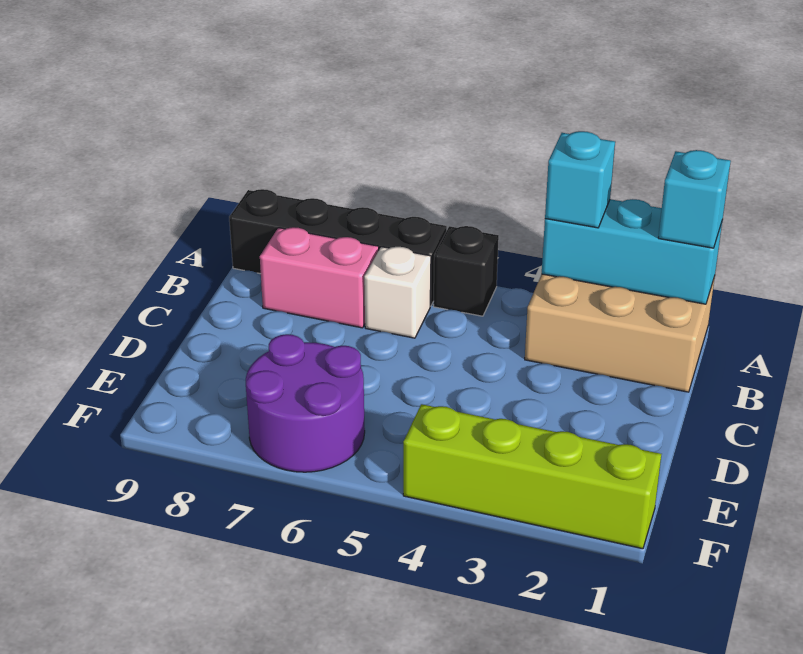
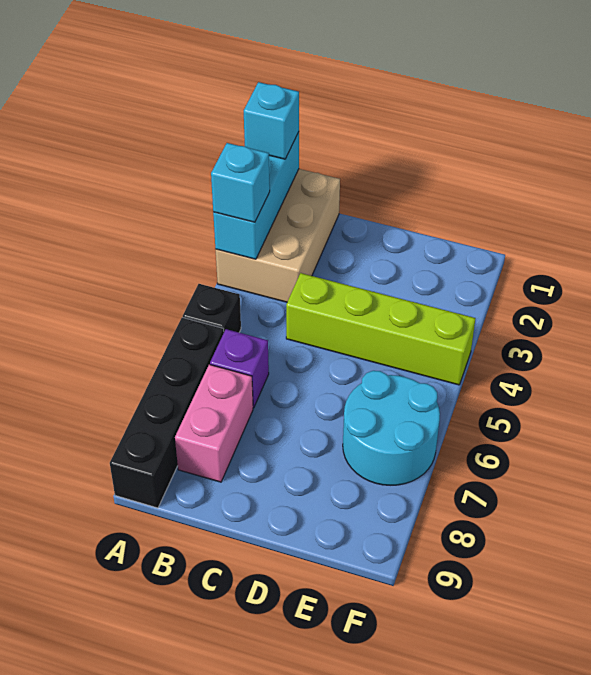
white brick B6 level 1 -> purple brick B6 level 1
purple round brick E6:F7 level 1 -> cyan round brick E6:F7 level 1
lime brick F1:F4 level 1 -> lime brick C4:F4 level 1

